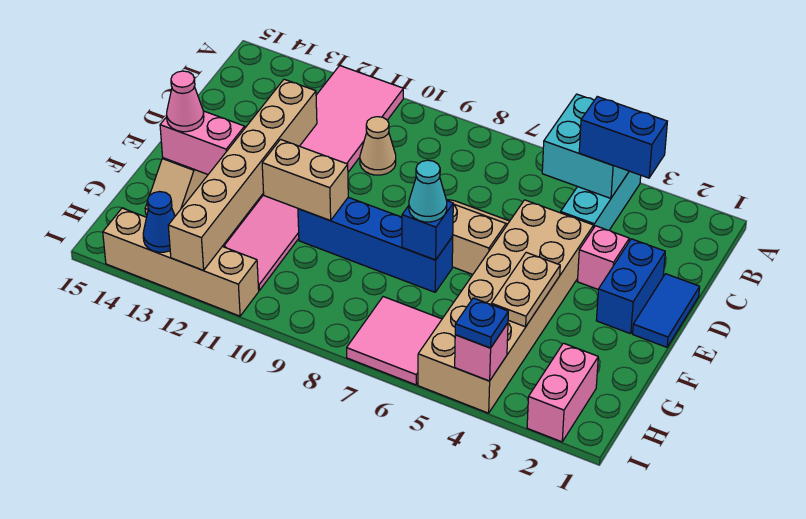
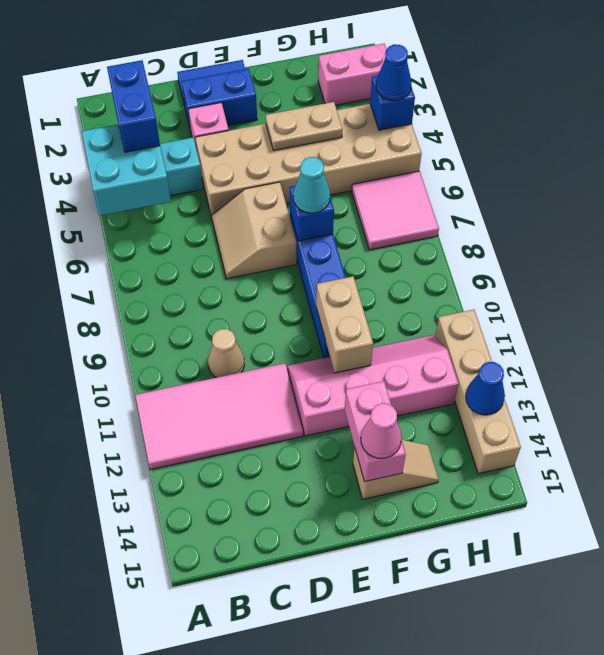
tan brick D12:I12 level 2 -> none
pink brick I4 level 2 -> blue brick I4 level 2
blue plate I4 level 3 -> blue cone I4 level 3

